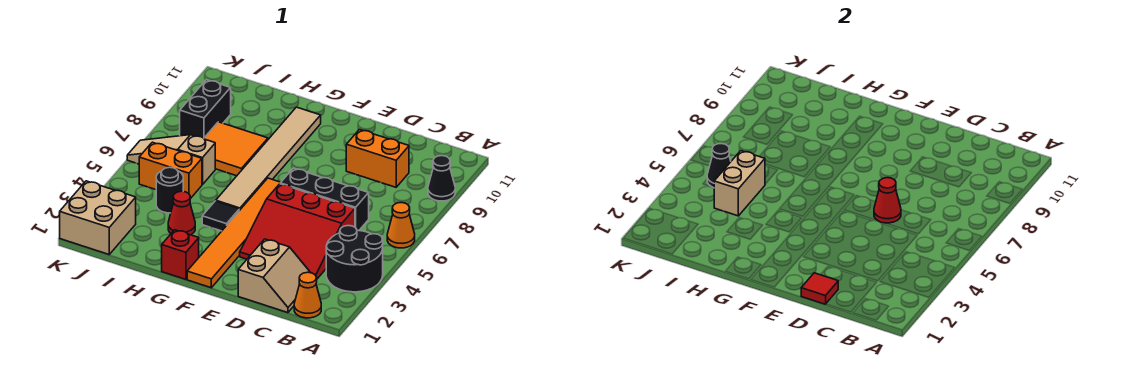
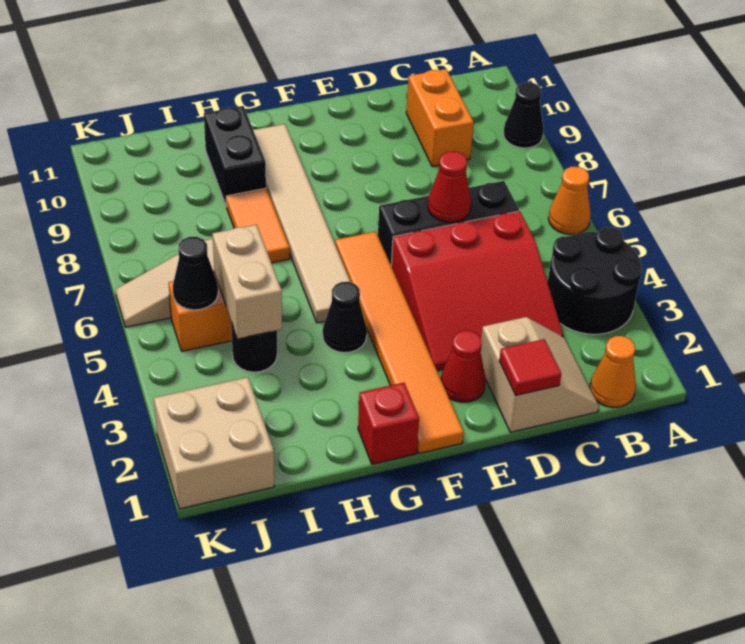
orange brick C9:D9 level 1 -> orange brick C9:C10 level 1
black tile G4 level 1 -> black cone G4 level 1
red cone H3 level 1 -> red cone E2 level 1
orange tile H7:I8 level 1 -> orange tile H7:H8 level 1
black brick J8:J9 level 1 -> black brick H9:H10 level 1

